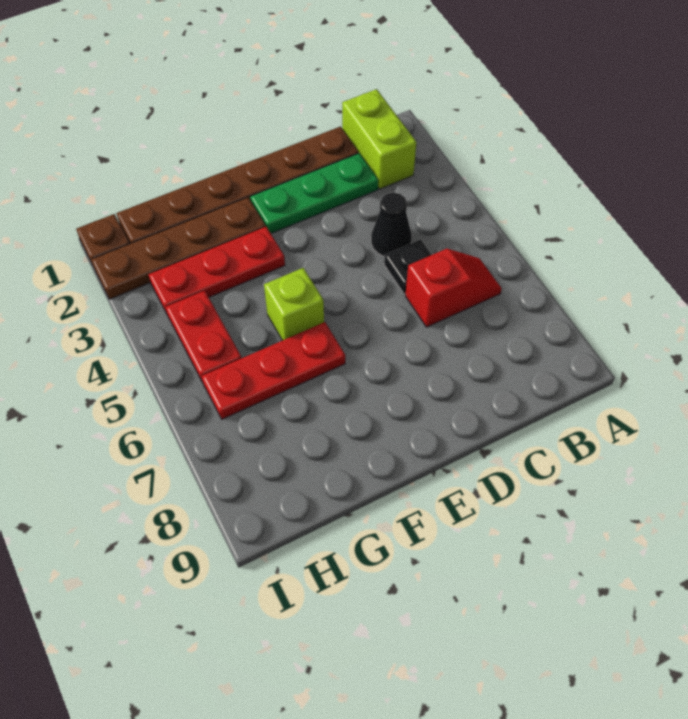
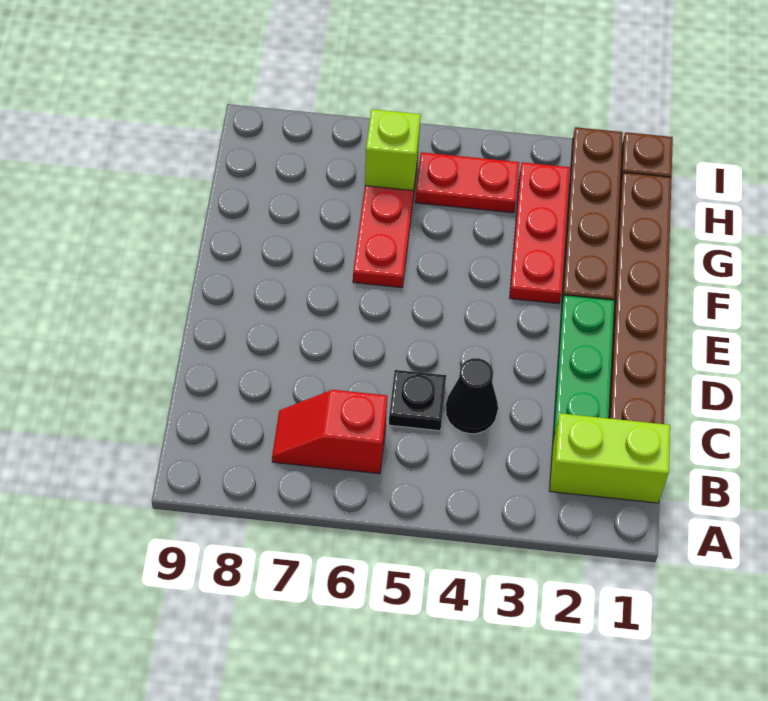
red slope B6:C6 level 1 top C -> red slope B6:B7 level 1 top 6
lime brick F5 level 1 -> lime brick H6 level 2

